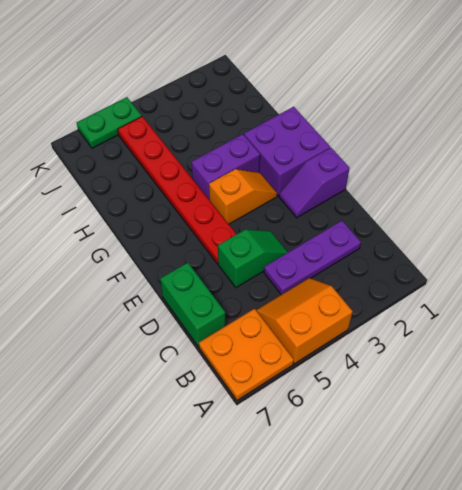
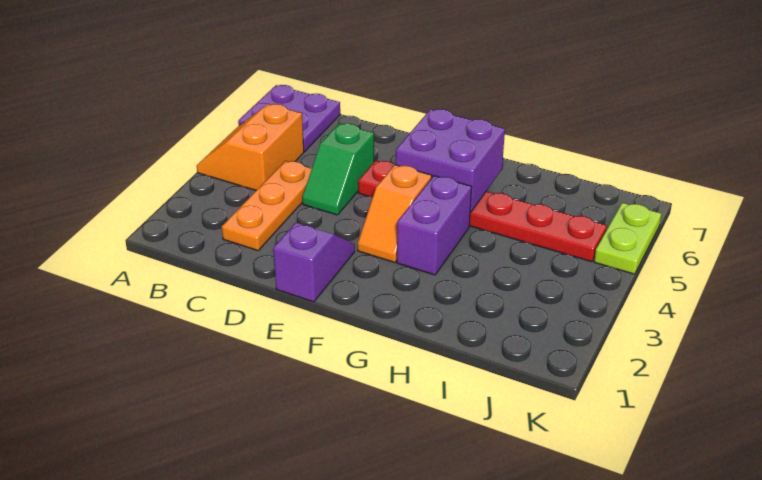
orange slope A4:B5 level 1 top A -> orange slope A4:B5 level 1 top B
orange plate A6:B7 level 1 -> purple plate A6:B7 level 1
purple plate C2:C4 level 1 -> orange plate C2:C4 level 1
green brick C7:D7 level 1 -> none
purple brick F1:G2 level 1 -> purple brick F5:G6 level 2
green plate K5:K6 level 1 -> lime plate K5:K6 level 1

